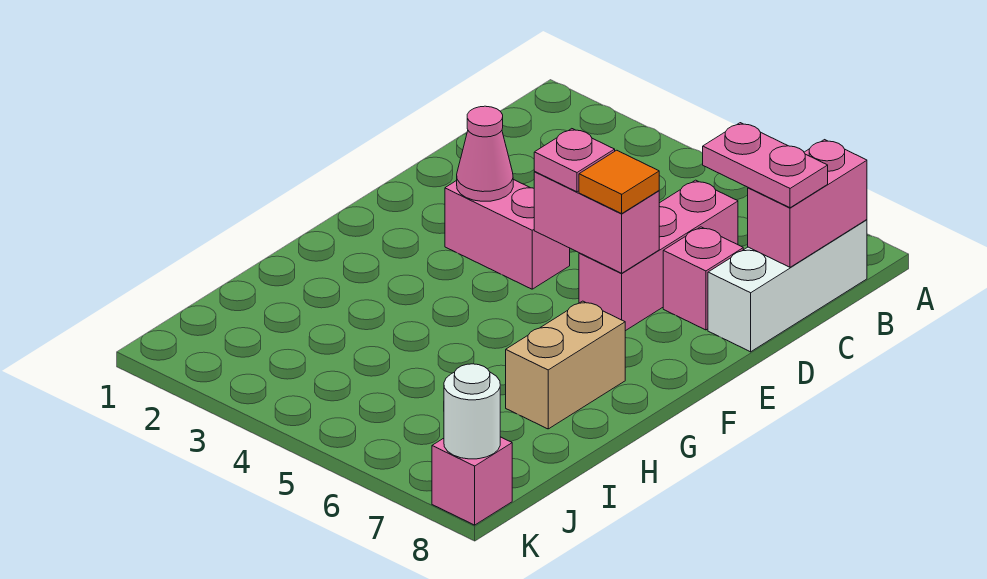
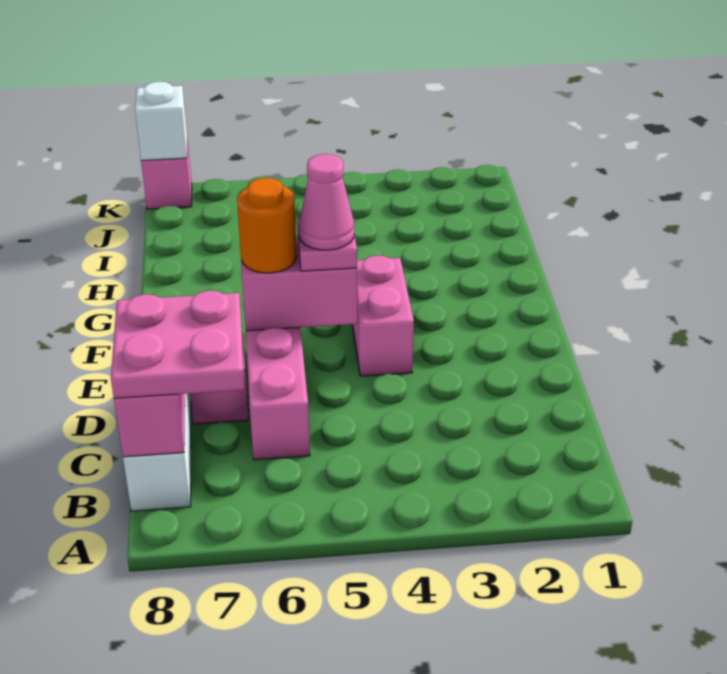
pink plate C7:C8 level 3 -> pink plate B7:C8 level 3
pink brick E3:E4 level 1 -> pink brick E4:F4 level 1
pink cone E3 level 2 -> pink cone E5 level 4
orange tile E6 level 3 -> orange round brick E6 level 3
tan brick G7:H7 level 1 -> none
white round brick K8 level 2 -> white brick K8 level 2

